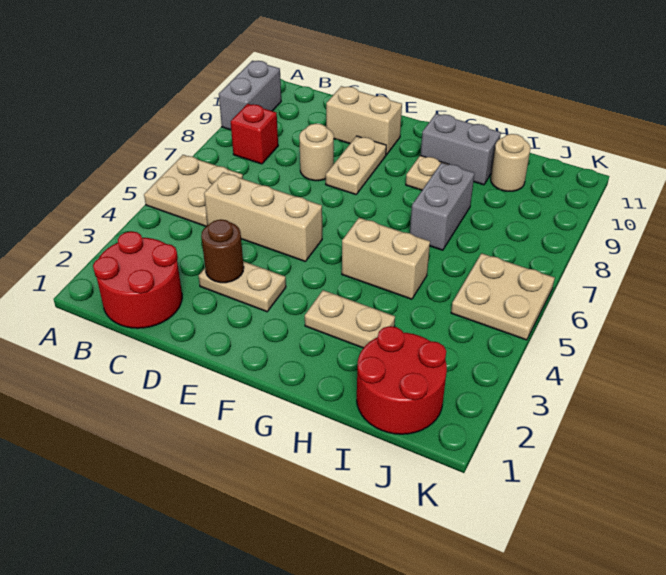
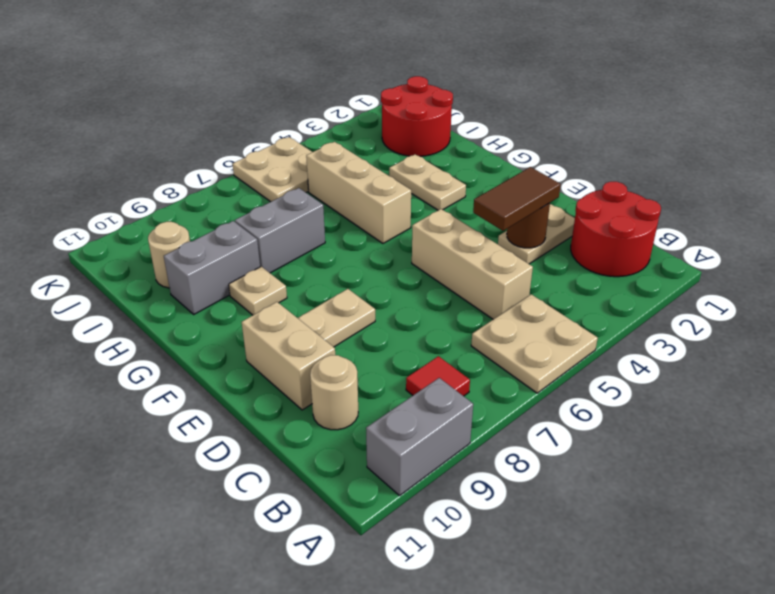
red brick B8 level 1 -> red tile B8 level 1
tan plate D3:E3 level 1 -> tan plate D2:D3 level 1
none -> brown tile D3:D4 level 3
tan round brick D8 level 1 -> tan round brick C10 level 1
tan brick G5:H5 level 1 -> tan brick G5:I5 level 1
grey brick G10:H10 level 1 -> grey brick H9:H10 level 1

